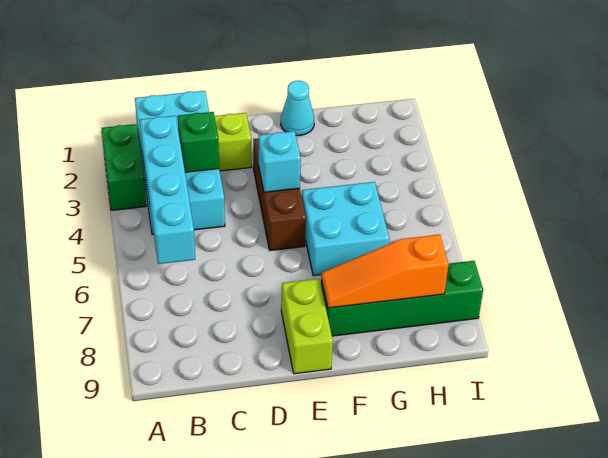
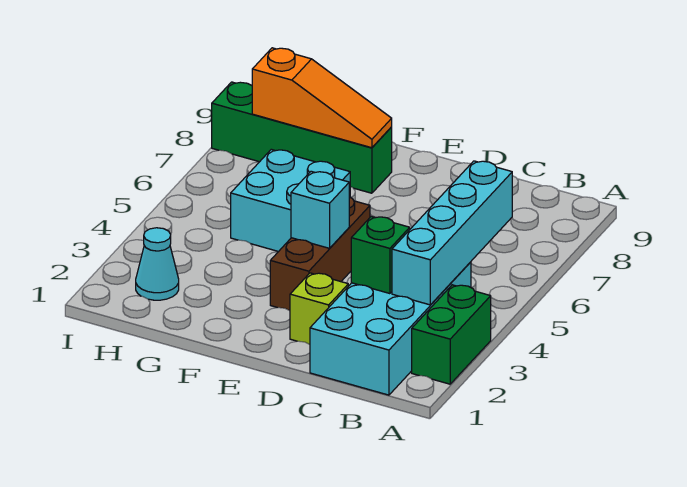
lime brick E8:E9 level 1 -> none
cyan cone F1 level 1 -> cyan cone H2 level 1

